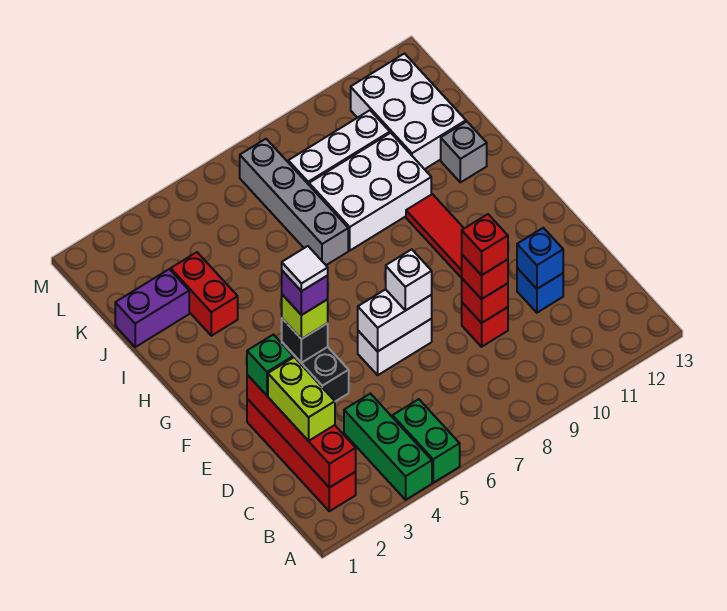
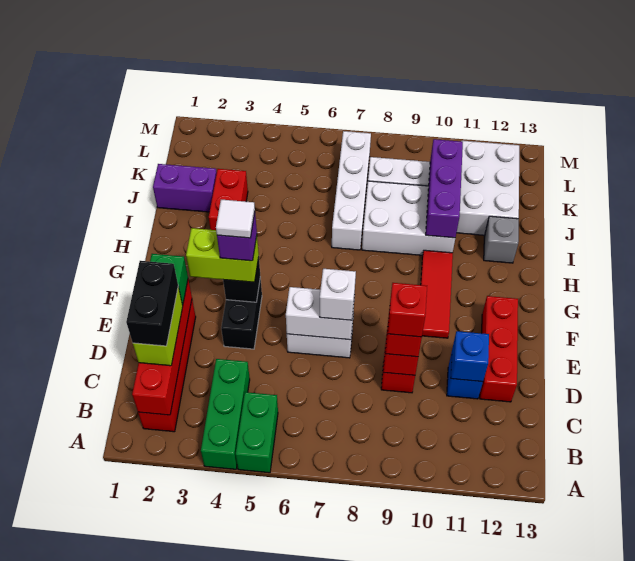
none -> black brick C2:D2 level 4
none -> red brick D12:F12 level 1
lime brick F4 level 3 -> lime brick F3:F4 level 3
grey brick I7:L7 level 1 -> white brick I7:L7 level 1
none -> purple brick I10:K10 level 2

